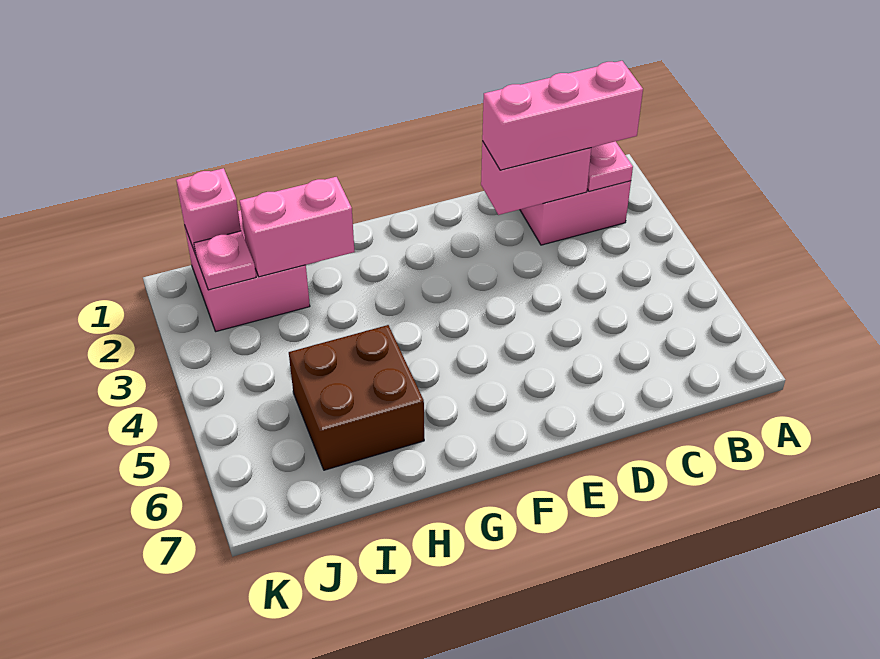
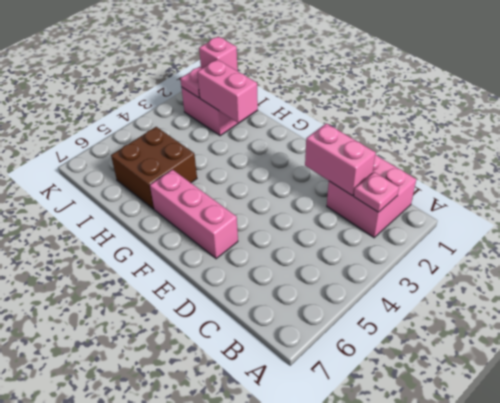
pink brick B2:D2 level 3 -> pink brick E6:G6 level 1

